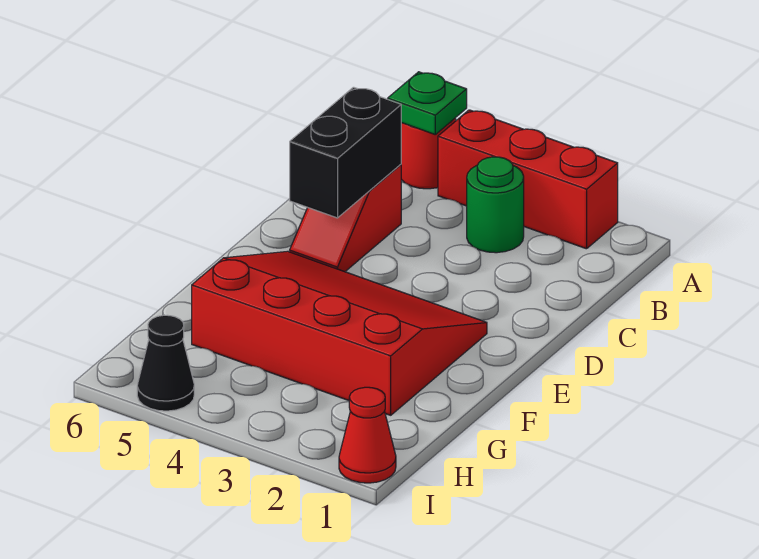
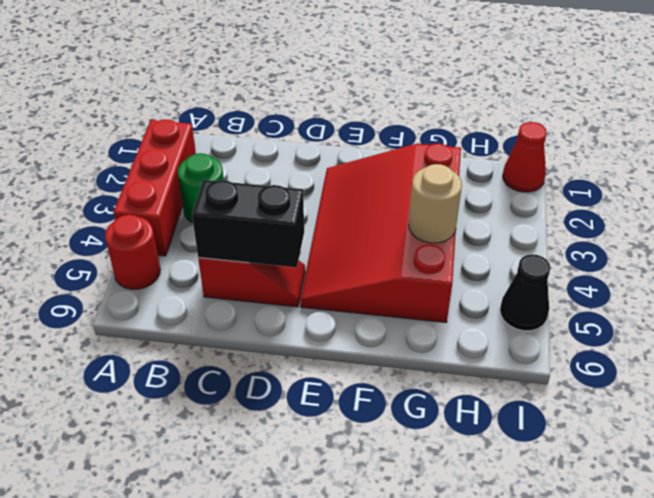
green plate A5 level 2 -> none
none -> tan round brick G4 level 2

